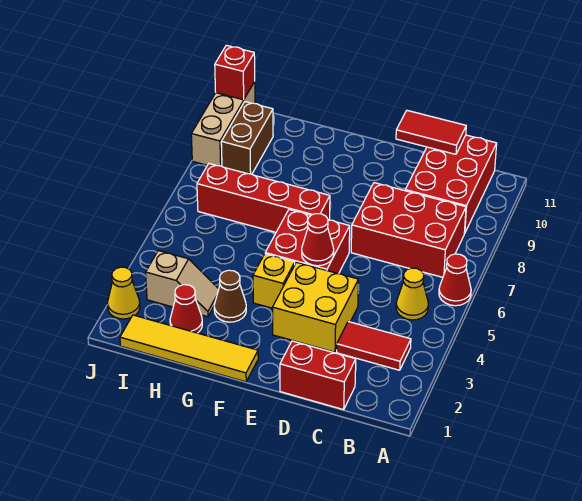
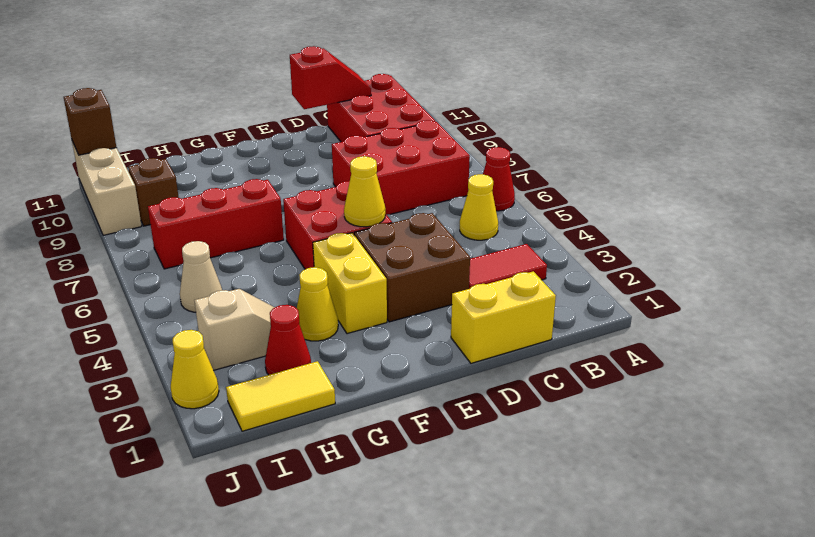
red brick C1:D1 level 1 -> yellow brick C1:D1 level 1
red tile C11:D11 level 2 -> red slope C11:D11 level 2 top D
yellow brick D3:E4 level 1 -> brown brick D3:E4 level 1
red cone E5 level 2 -> yellow cone E5 level 2
yellow tile F1:I1 level 1 -> yellow tile H1:I1 level 1
yellow brick F4 level 1 -> yellow brick F3:F4 level 1
red brick F7:I7 level 1 -> red brick G7:I7 level 1
brown cone G3 level 1 -> yellow cone G3 level 1
none -> tan cone I5 level 1
brown brick I9:I10 level 1 -> brown brick I9 level 1
red brick J11 level 2 -> brown brick J11 level 2

